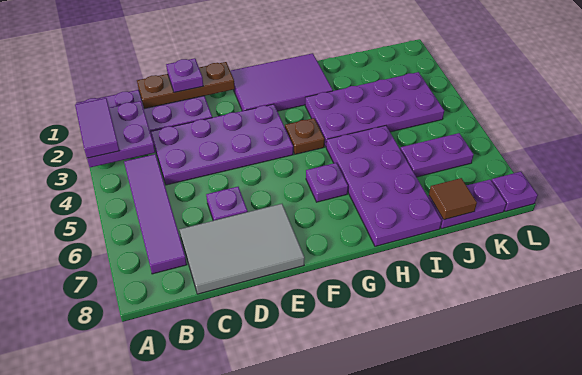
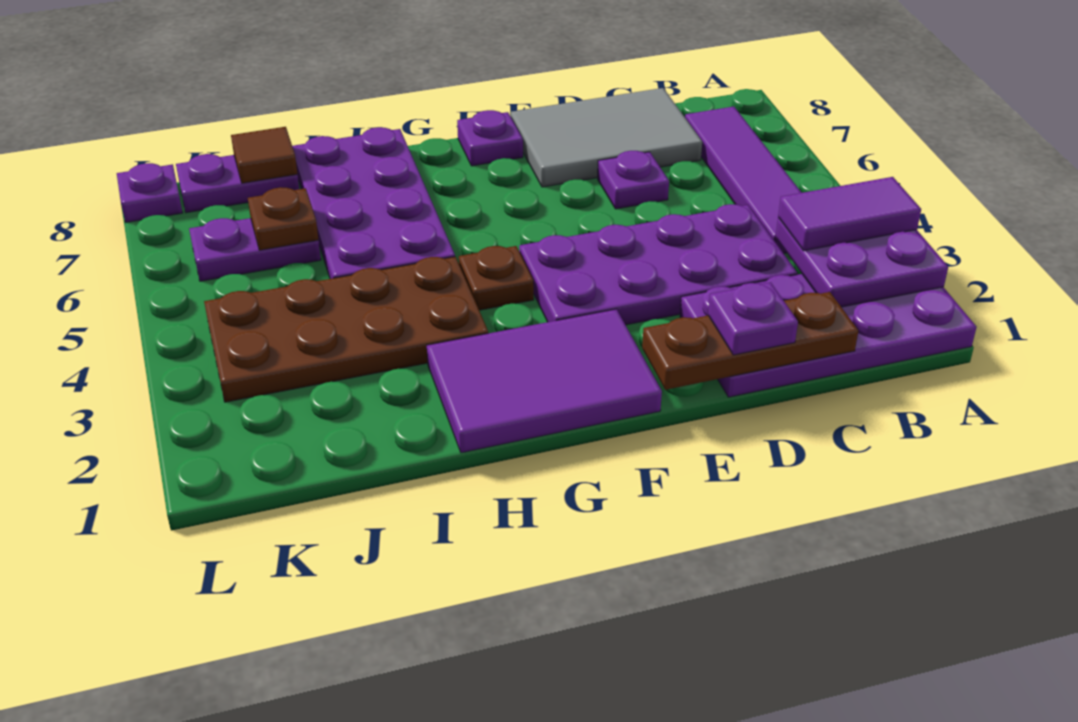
purple tile A2:A3 level 3 -> purple tile A3:B3 level 3
purple plate G6 level 1 -> purple plate F8 level 1
purple plate H3:K4 level 1 -> brown plate H3:K4 level 1
none -> brown plate J6 level 2

